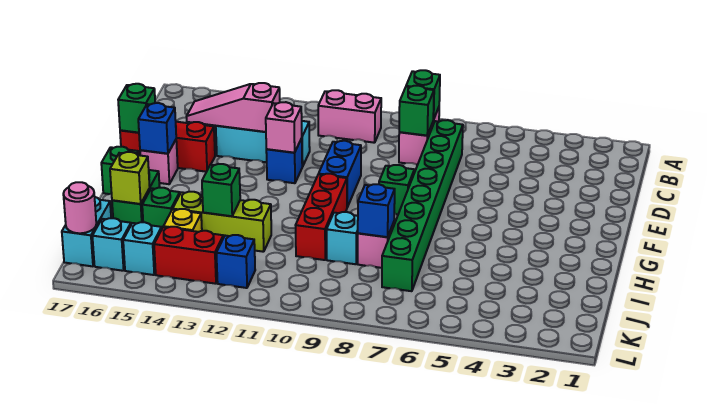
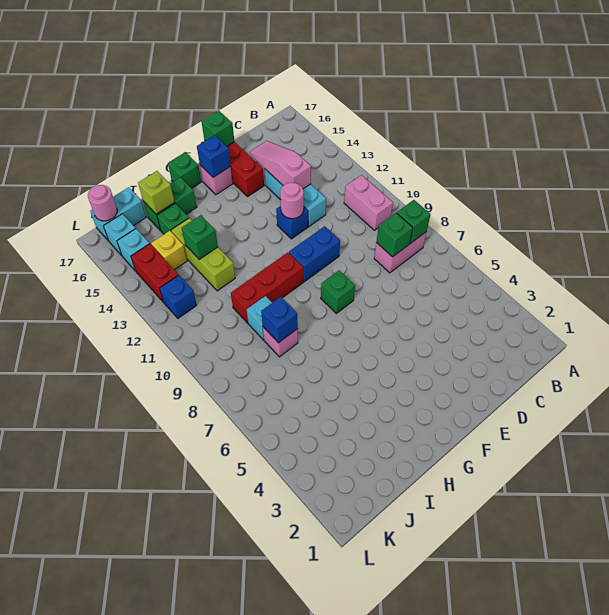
green brick C7:J7 level 1 -> none
pink brick E12 level 2 -> pink round brick E12 level 2

